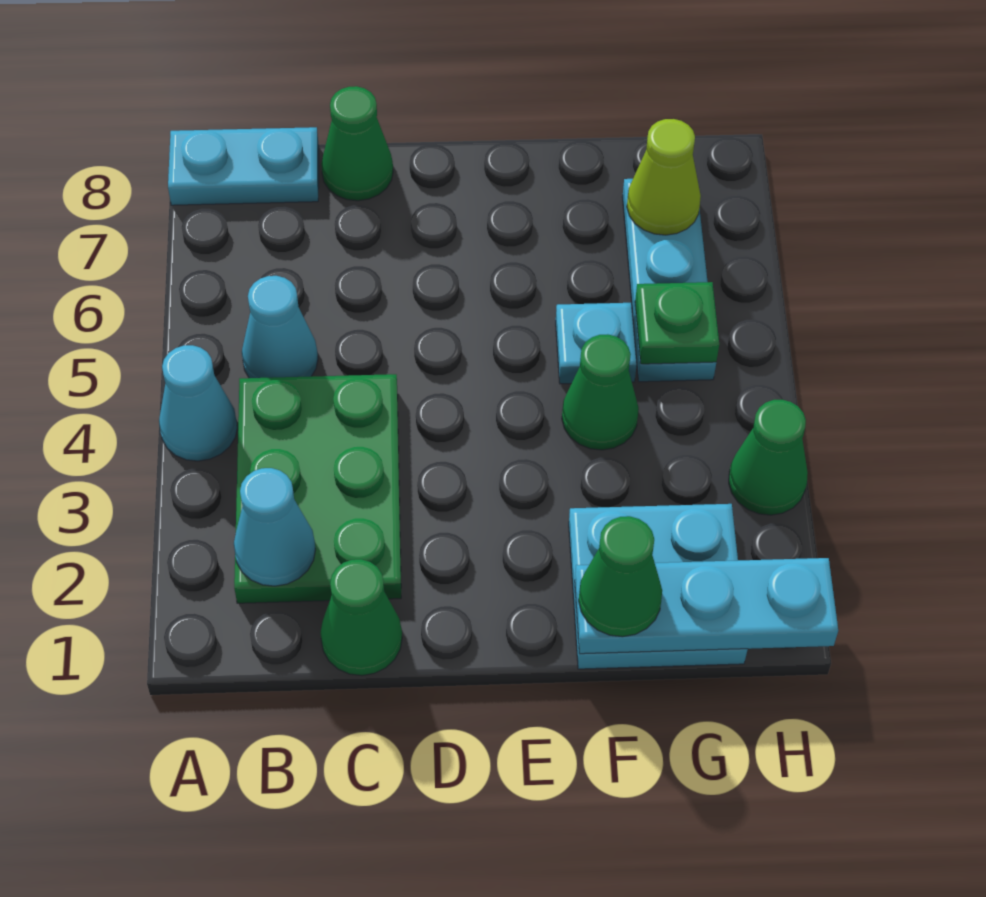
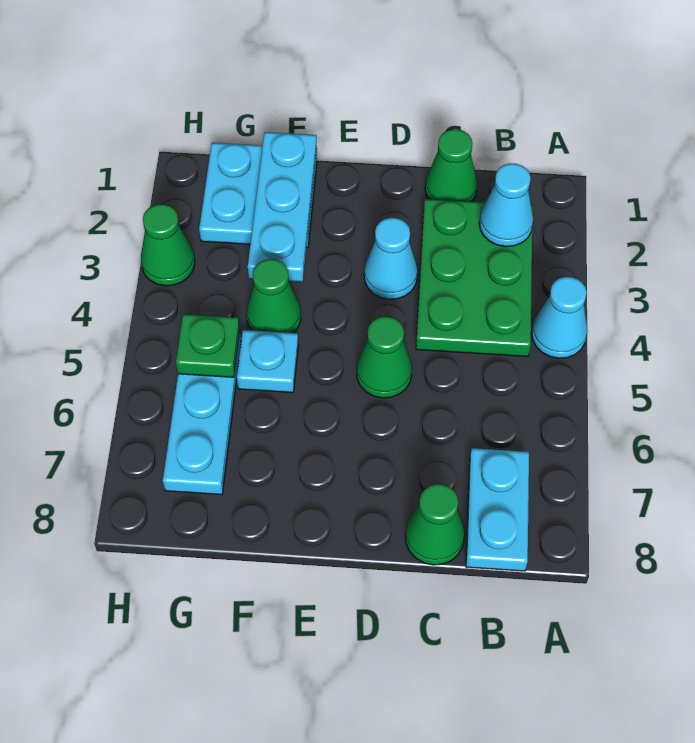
cyan plate A8:B8 level 1 -> cyan plate B7:B8 level 1
cyan cone B5 level 1 -> cyan cone D3 level 1
cyan plate F1:H1 level 2 -> cyan plate F1:F3 level 2
green cone F1 level 3 -> green cone D5 level 1
lime cone G7 level 2 -> none

